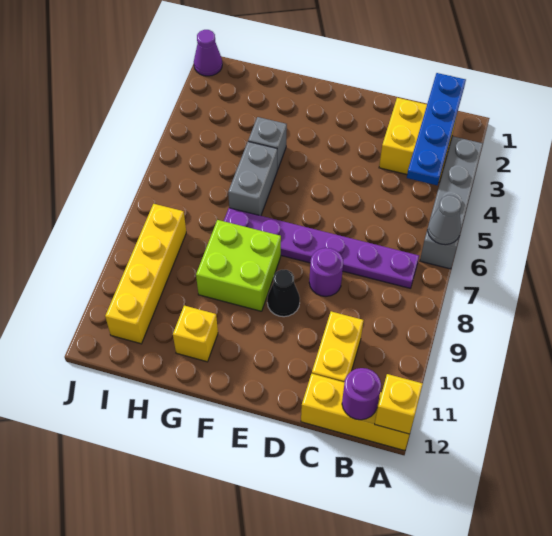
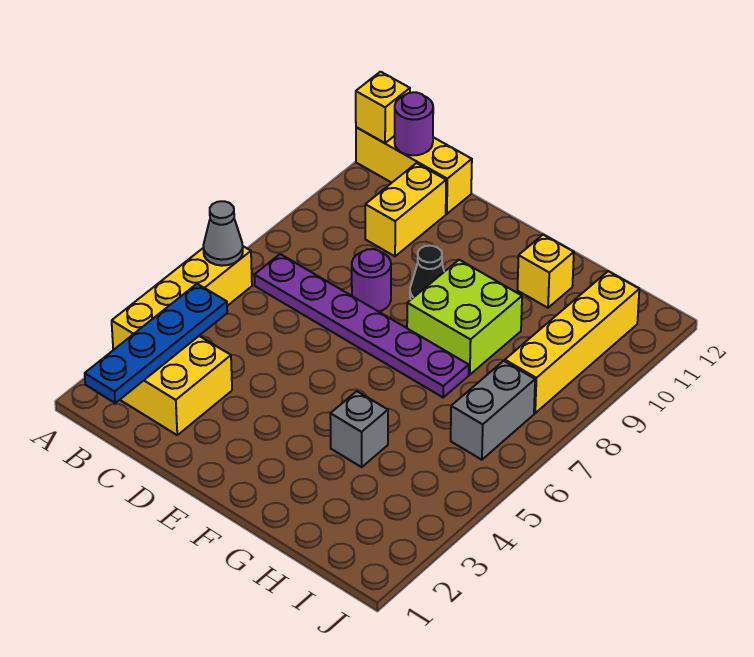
grey brick A3:A6 level 1 -> yellow brick A3:A6 level 1
grey brick G5:G6 level 1 -> grey brick I6:I7 level 1
purple cone J1 level 1 -> none

